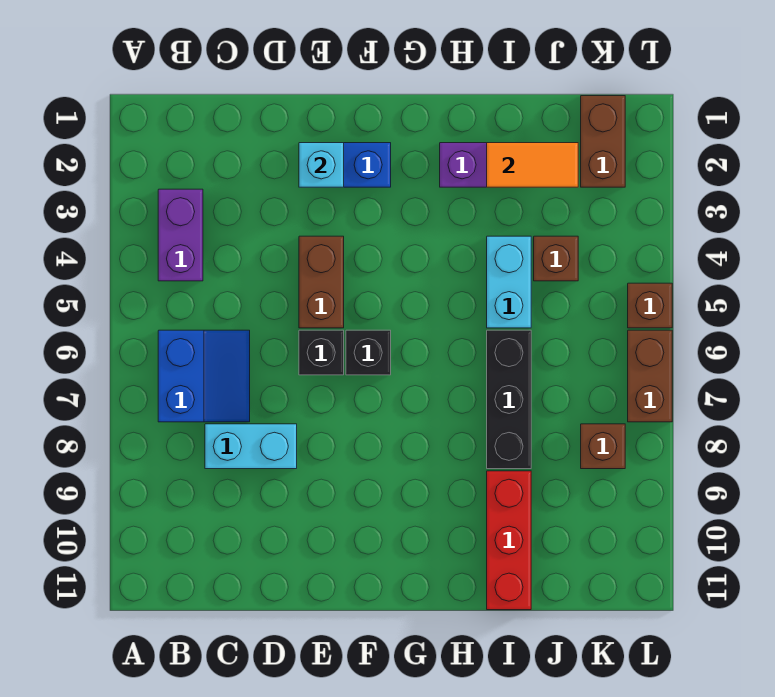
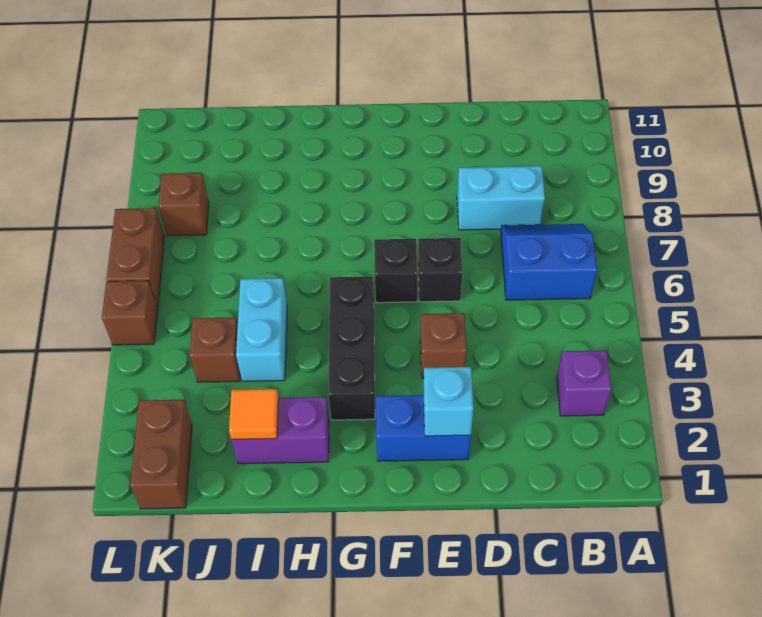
purple brick B3:B4 level 1 -> purple brick B3 level 1
blue slope B6:C7 level 1 top B -> blue slope B6:C7 level 1 top 6
brown brick E4:E5 level 1 -> brown brick E4 level 1
orange tile I2:J2 level 2 -> orange tile I2 level 2
black brick I6:I8 level 1 -> black brick G3:G5 level 1
red brick I9:I11 level 1 -> none

